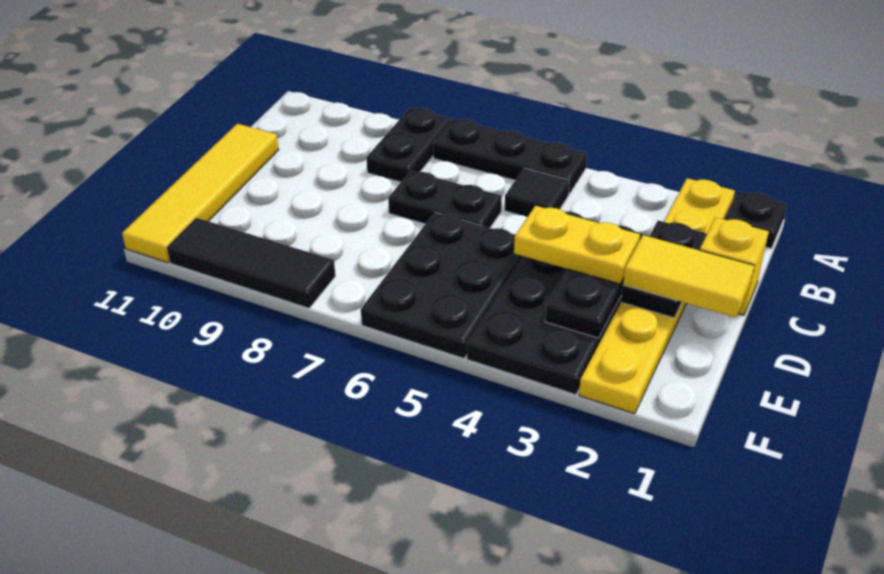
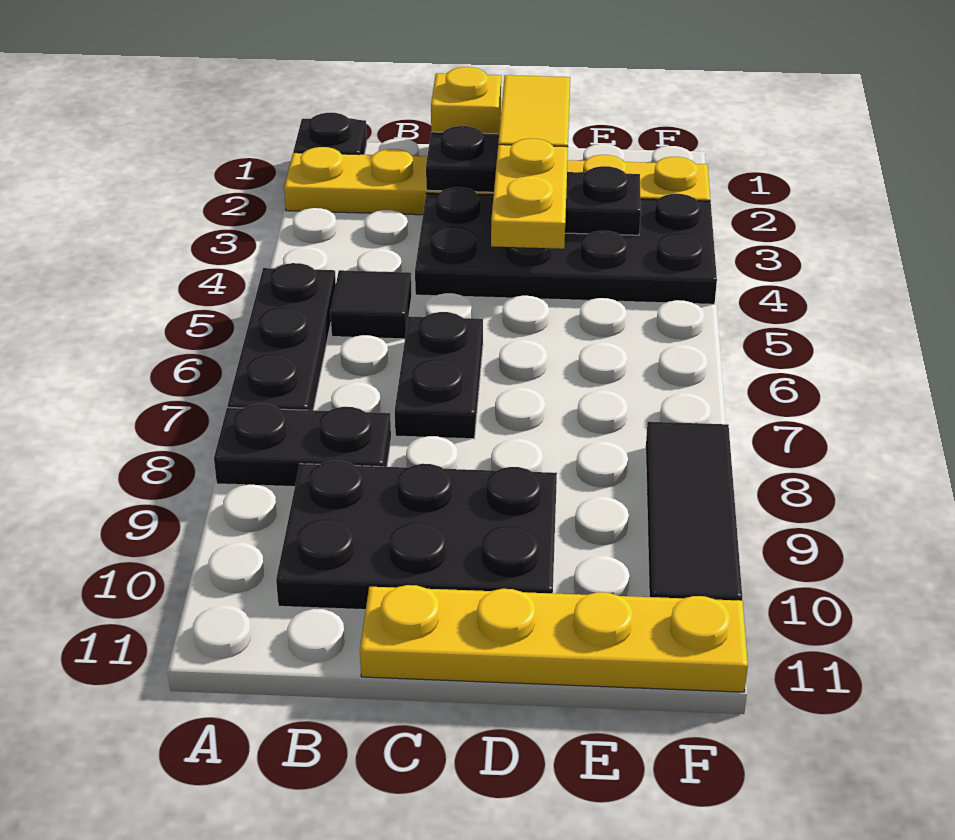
yellow tile C11:F11 level 1 -> yellow plate C11:F11 level 1
black plate D5:F6 level 1 -> black plate B9:D10 level 1

